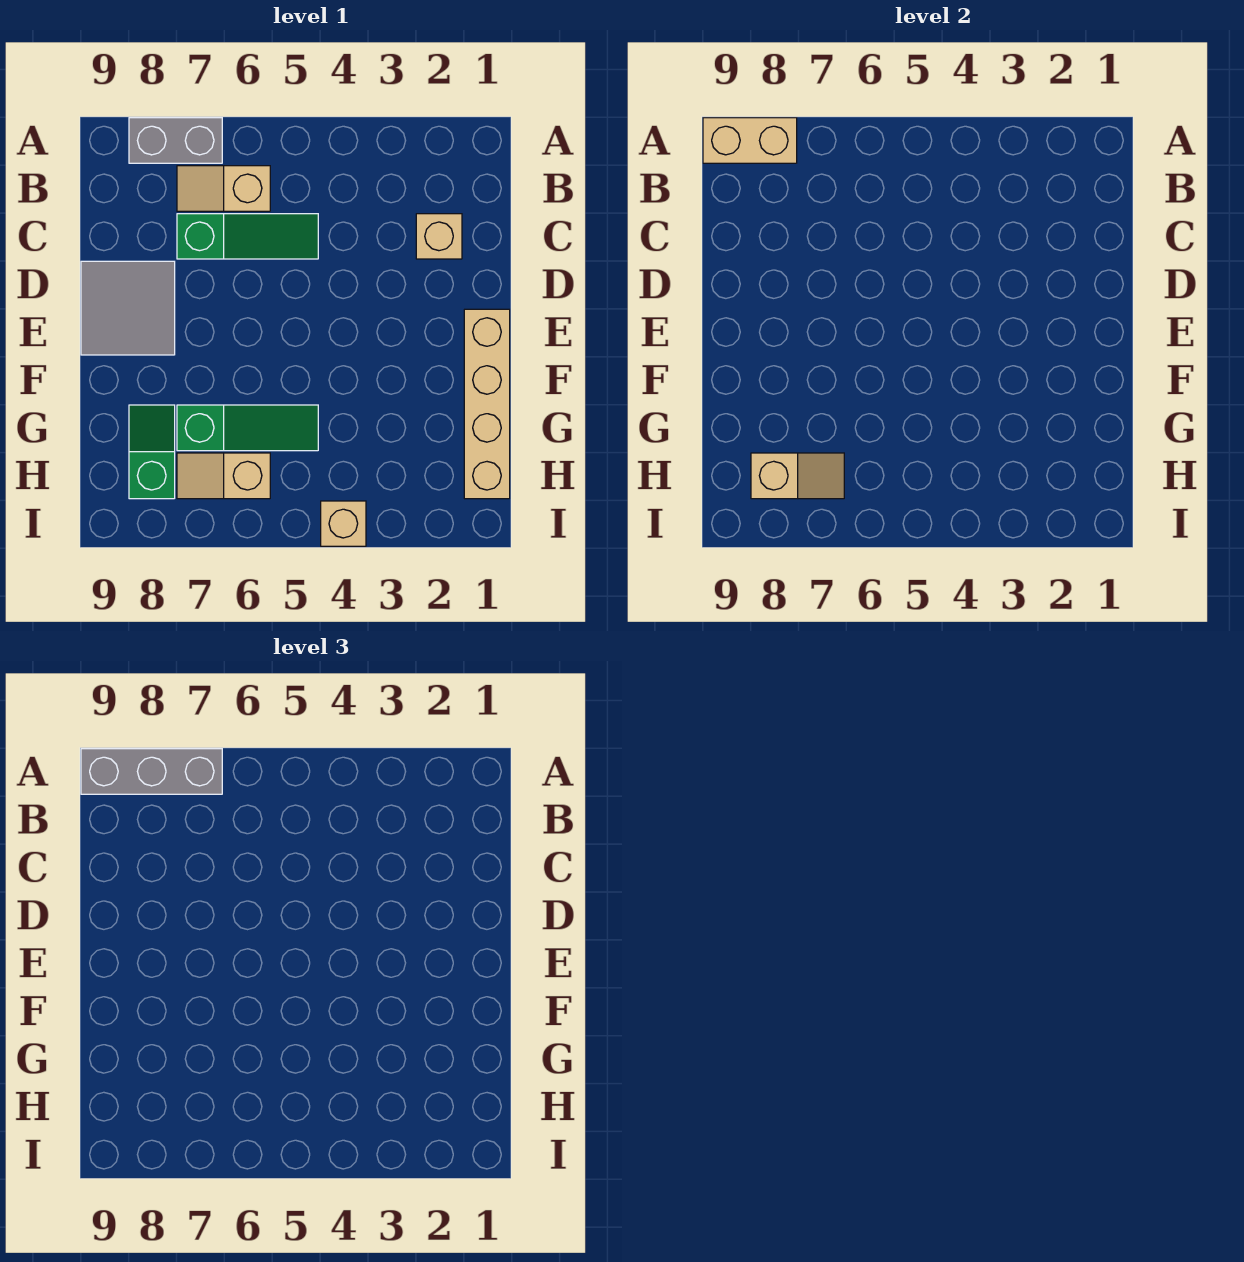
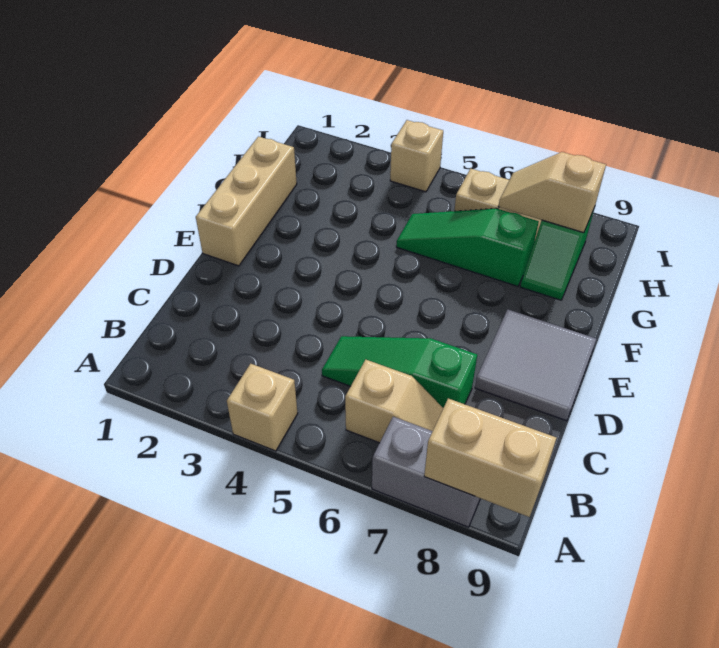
grey brick A7:A9 level 3 -> none
tan brick C2 level 1 -> tan brick A4 level 1
tan brick E1:H1 level 1 -> tan brick E1:G1 level 1

